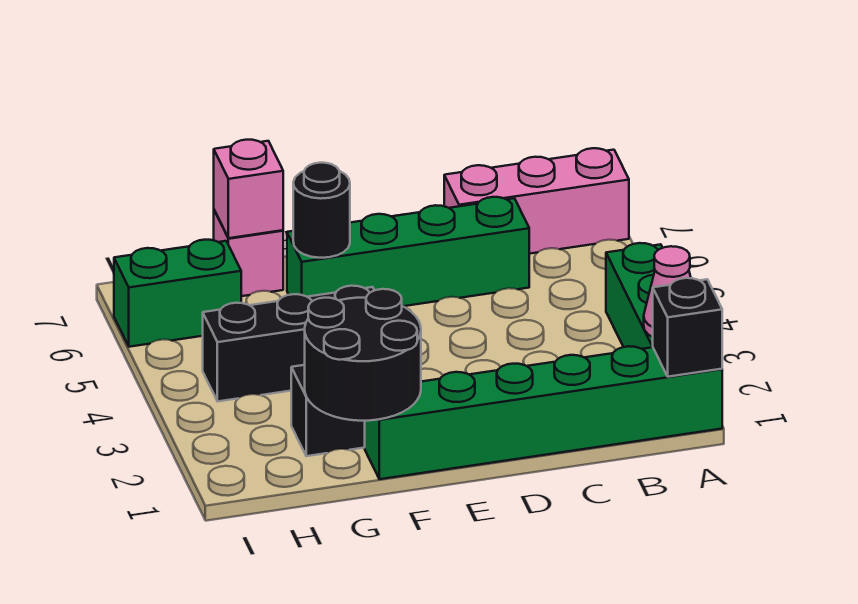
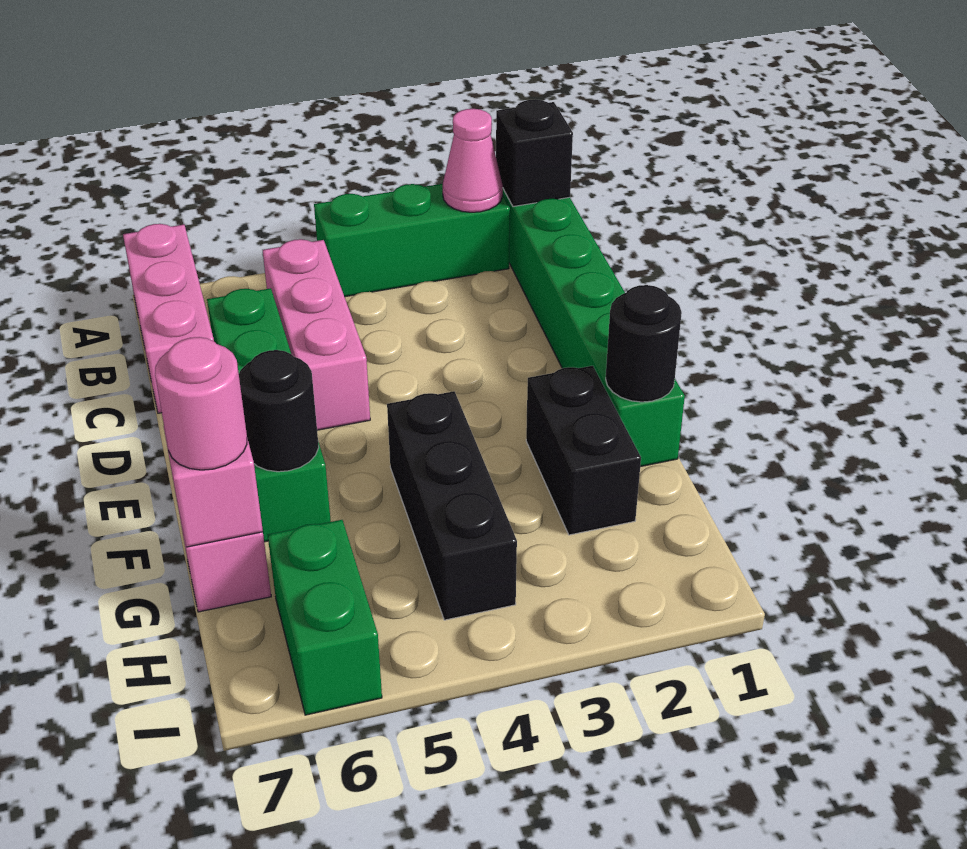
none -> pink brick B5:D5 level 1
black round brick F1:G2 level 2 -> black round brick F1 level 2
none -> pink round brick G7 level 3

